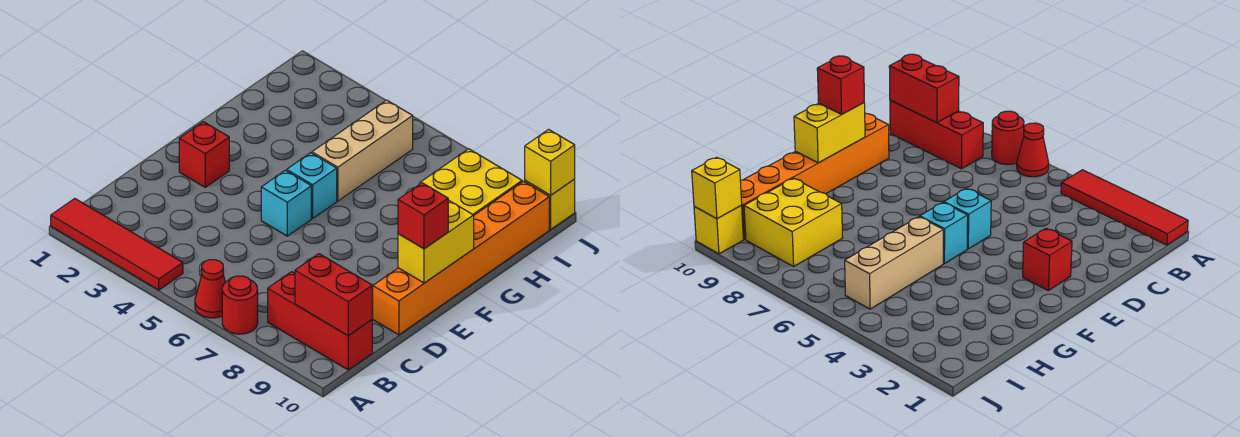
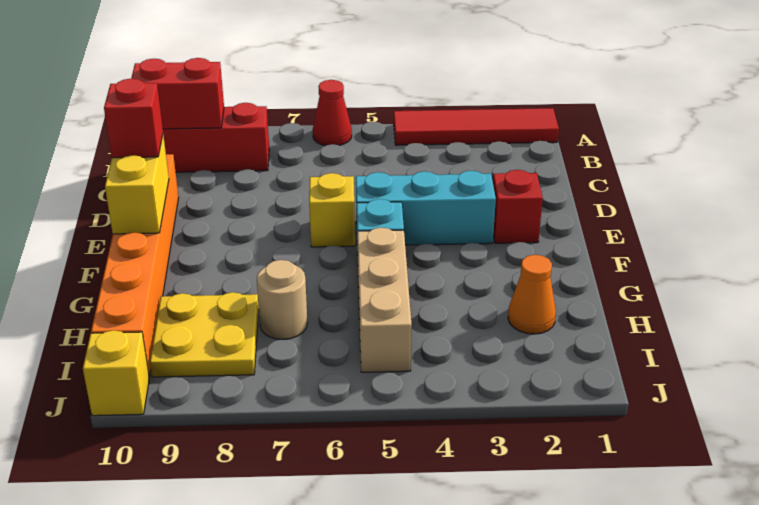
red round brick A7 level 1 -> none
cyan brick E5 level 1 -> cyan brick E3:E5 level 1
none -> orange cone H2 level 1
none -> tan round brick H7 level 1
yellow brick H8:I9 level 1 -> yellow plate H8:I9 level 1
yellow brick J10 level 2 -> yellow brick E6 level 1

